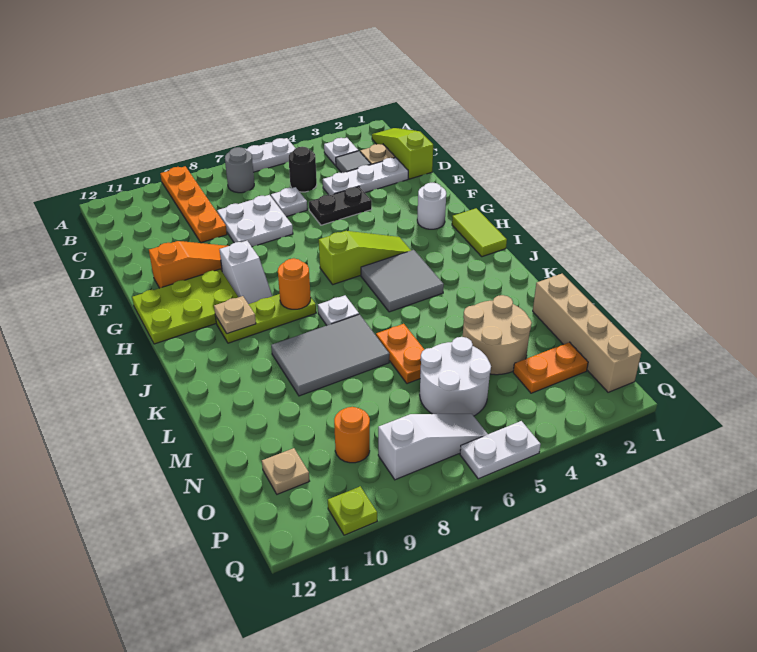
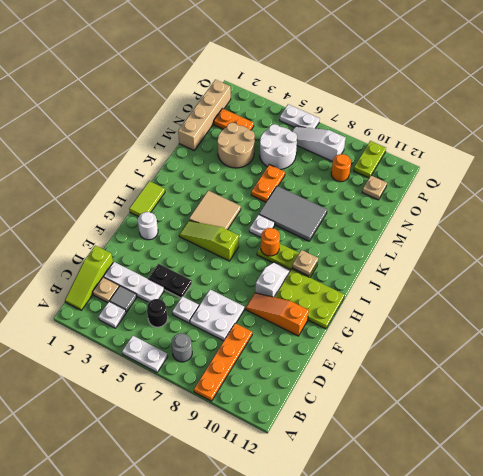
grey tile I4:J5 level 1 -> tan tile I4:J5 level 1
lime plate Q10 level 1 -> lime plate P10:Q10 level 1

